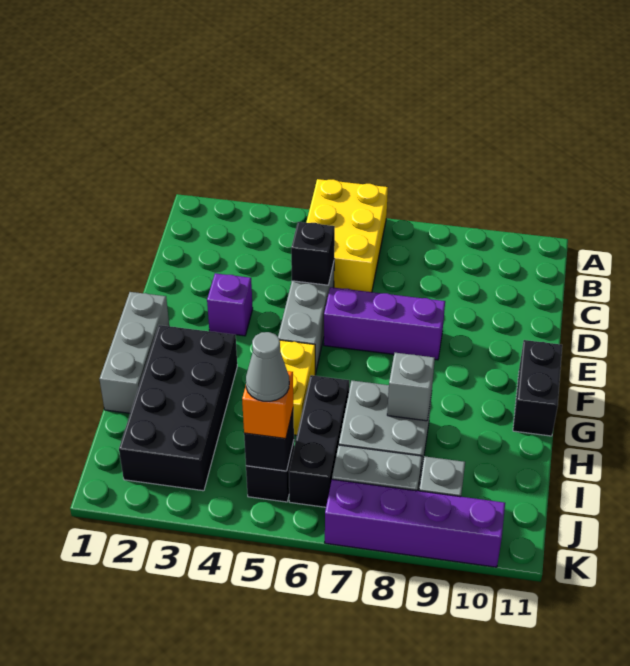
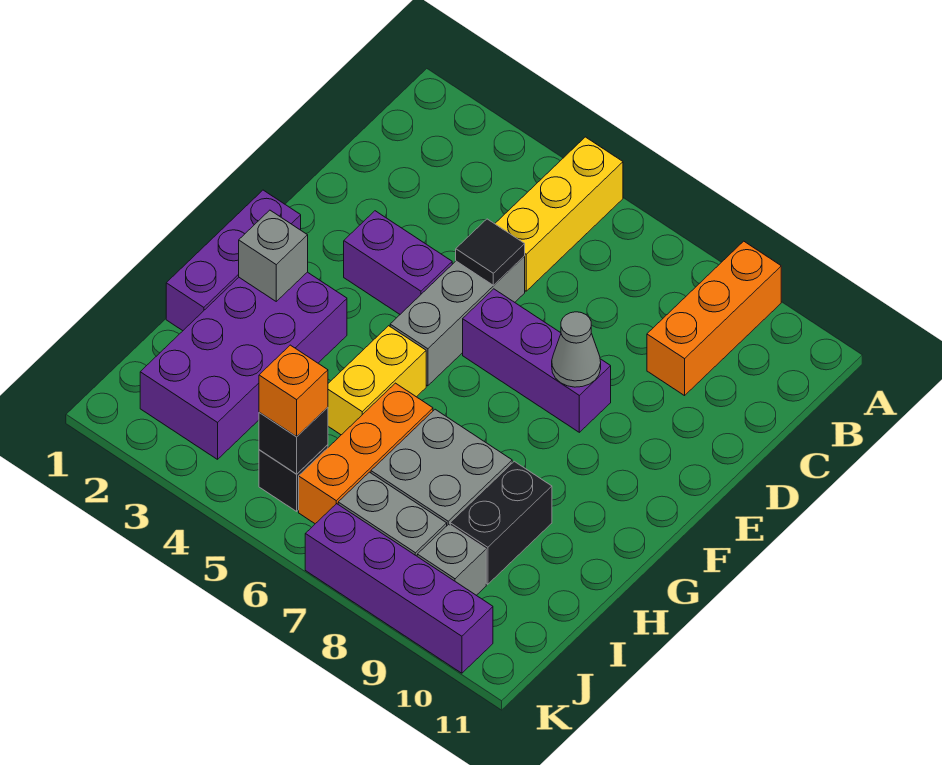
yellow brick A5:C6 level 1 -> yellow brick A5:C5 level 1
none -> orange brick A9:C9 level 1
black brick D5 level 2 -> black tile D5 level 2
purple brick E3 level 1 -> purple brick E3:E4 level 1
grey brick F1:H1 level 1 -> purple brick F1:H1 level 1
black brick F11:G11 level 1 -> black brick H9:I9 level 1
black brick G2:J3 level 1 -> purple brick G2:J3 level 1
black brick H6:J6 level 1 -> orange brick H6:J6 level 1
grey brick H8 level 2 -> grey brick G2 level 2
grey cone J5 level 4 -> grey cone E8 level 2

